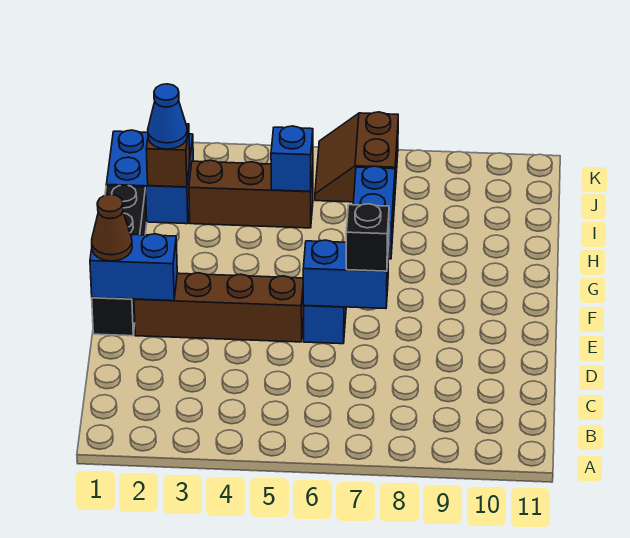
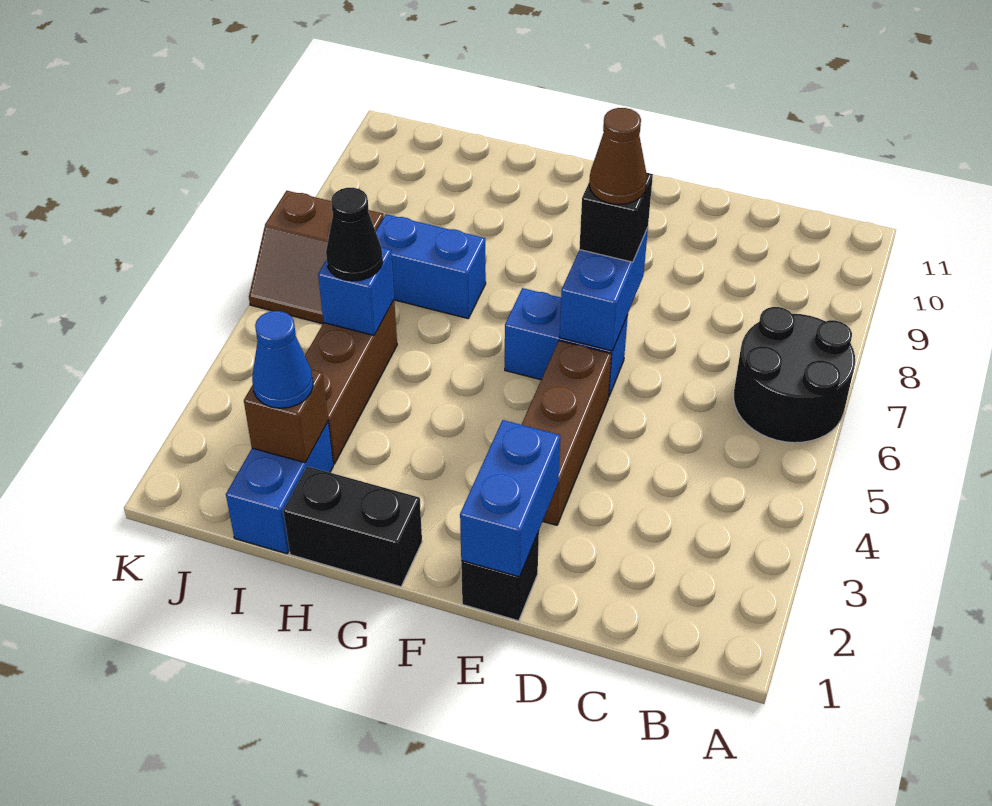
none -> black round brick A6:B7 level 1
brown cone E1 level 3 -> brown cone E7 level 4
brown brick E2:E5 level 1 -> brown brick E3:E5 level 1
blue brick I1:J2 level 1 -> blue brick I1:I2 level 1
none -> black cone I5 level 3

